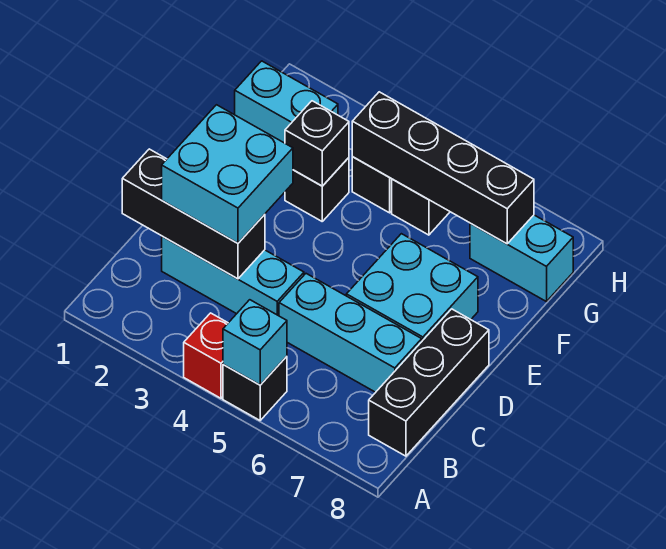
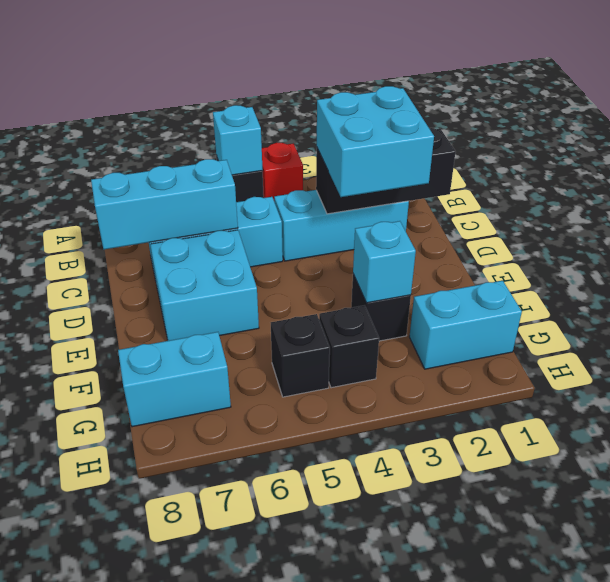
black brick B8:D8 level 1 -> none
none -> cyan brick C6:C8 level 2
black brick F3 level 2 -> cyan brick F3 level 2
black brick G4:G7 level 2 -> none

